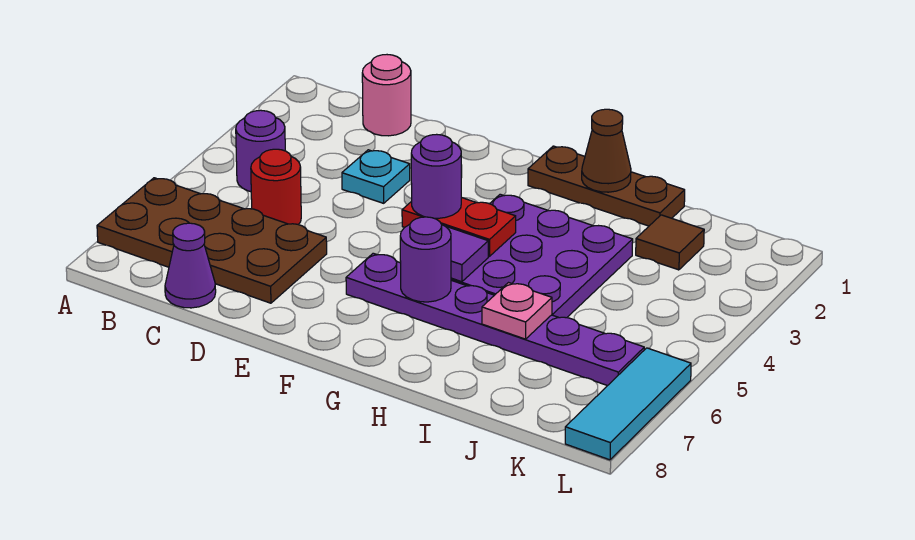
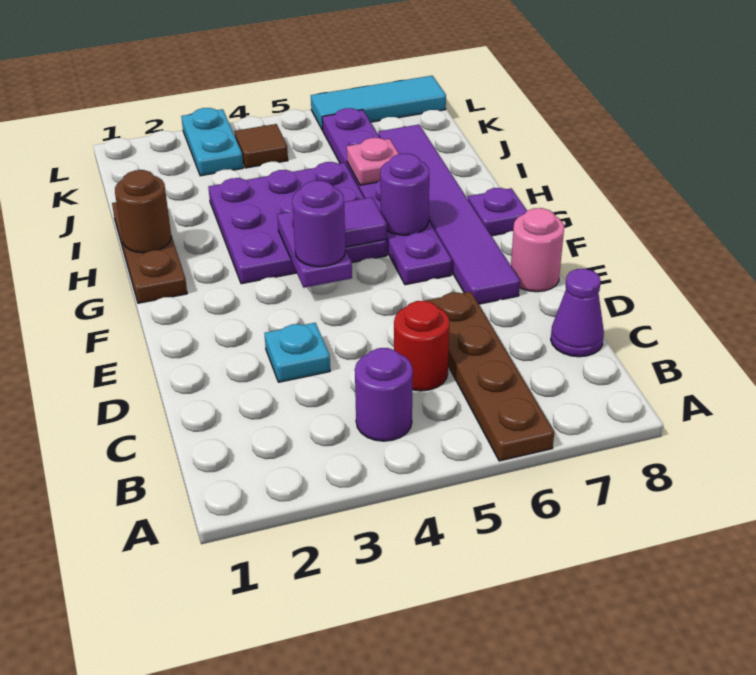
brown plate A6:D7 level 1 -> brown plate A6:D6 level 1
pink round brick C1 level 1 -> pink round brick E8 level 1
none -> purple tile E7:J7 level 1
red plate F4:G4 level 2 -> purple plate F4:G4 level 2
none -> purple plate G8 level 1
brown cone H1 level 2 -> brown round brick H1 level 2
brown tile J2 level 1 -> brown tile K4 level 1
none -> cyan plate K3:L3 level 1

